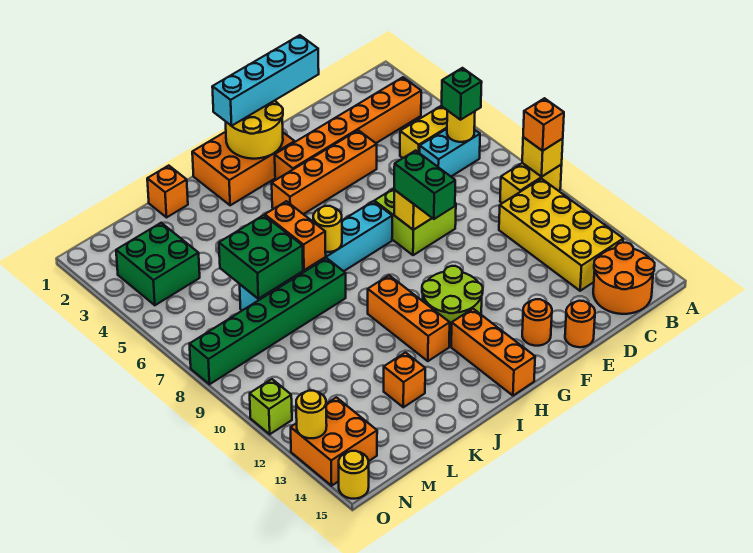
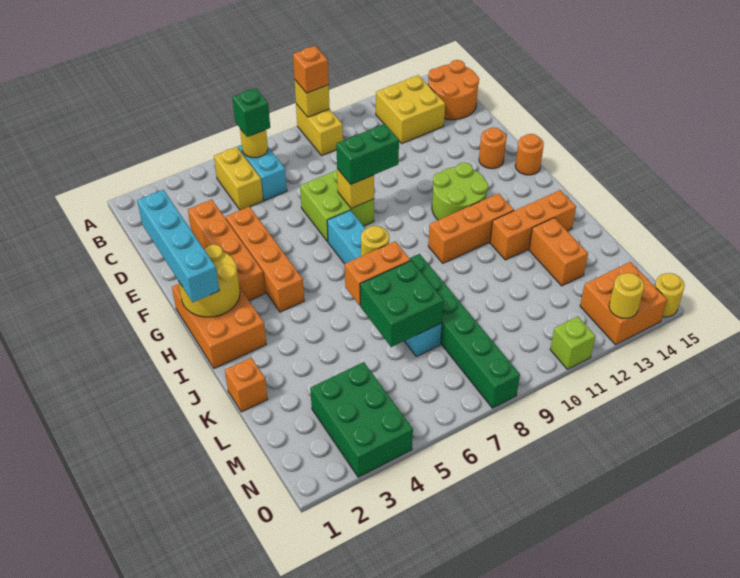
orange brick B3:G3 level 1 -> orange brick D3:G3 level 1
yellow brick B10:C13 level 1 -> yellow brick B12:C13 level 1
orange round brick E15 level 1 -> orange round brick G15 level 1
orange brick H13:H15 level 1 -> orange brick J12:J14 level 1
orange brick K13 level 1 -> orange brick K13:L13 level 1
green brick M3:N4 level 1 -> green brick M3:O4 level 1

